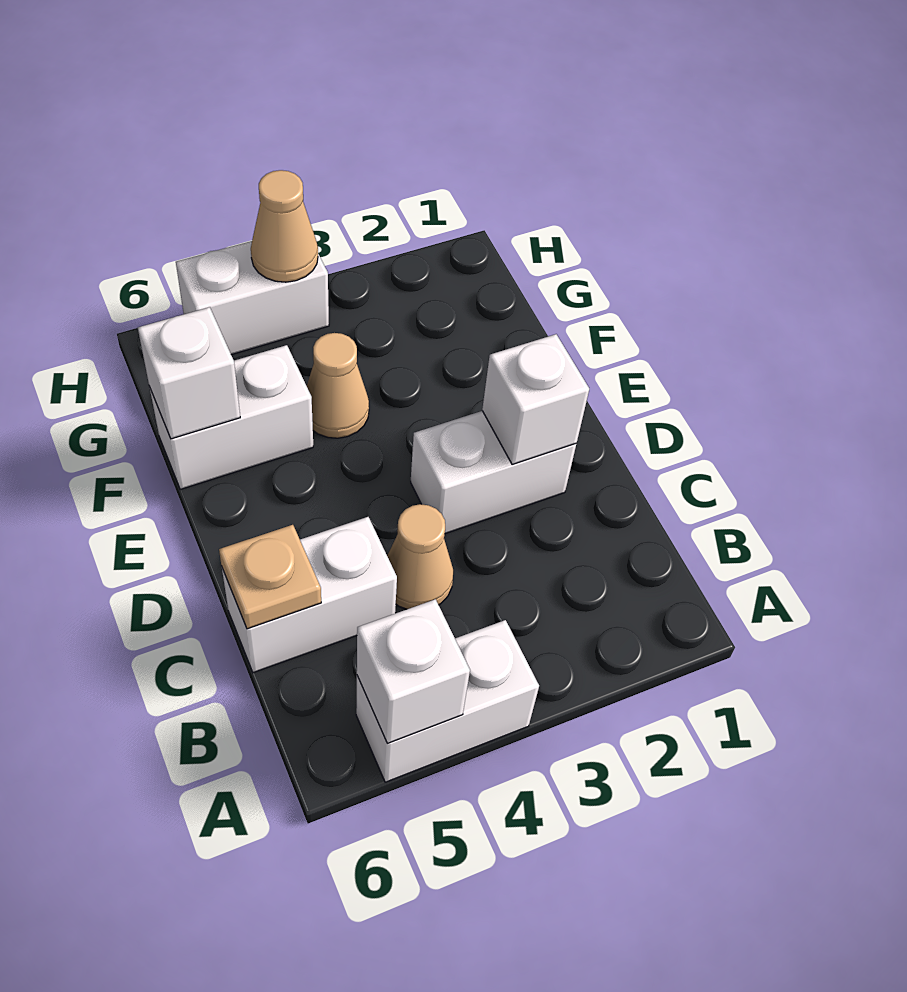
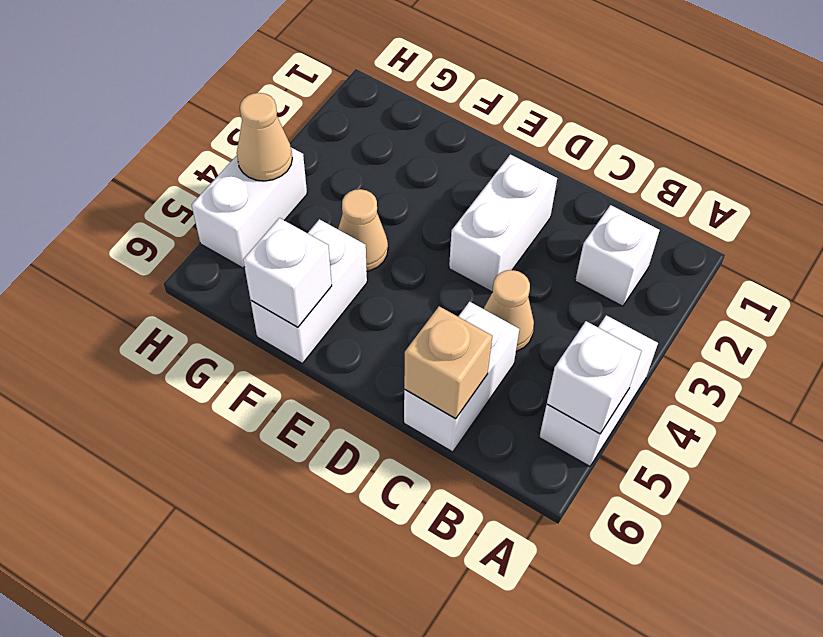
tan plate C6 level 2 -> tan brick C6 level 2
white brick D2 level 2 -> white brick B2 level 1

